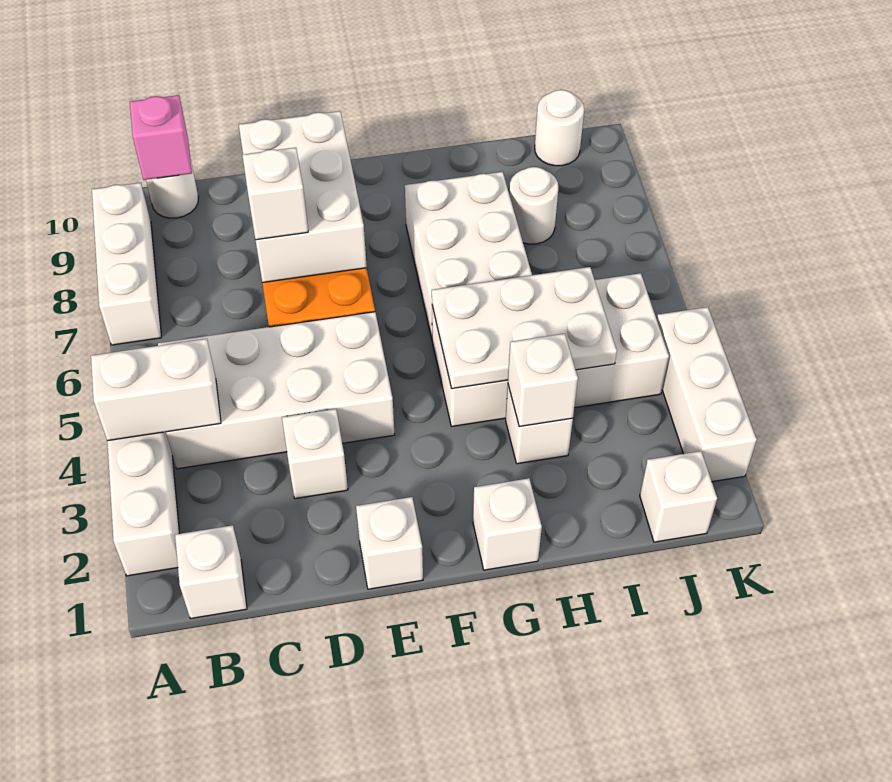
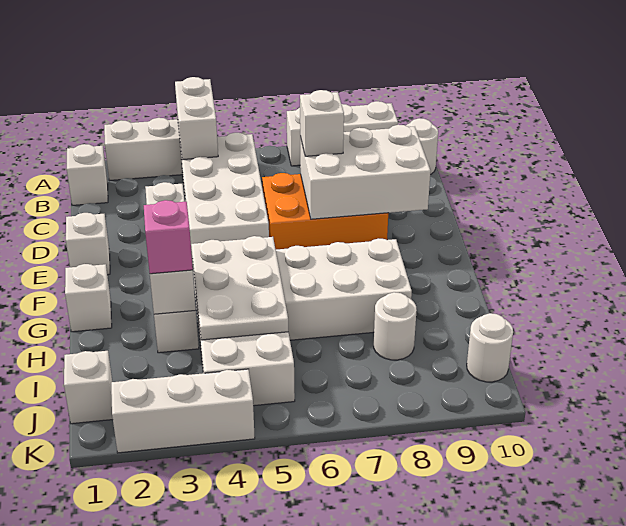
pink brick B10 level 2 -> pink brick H3 level 3

